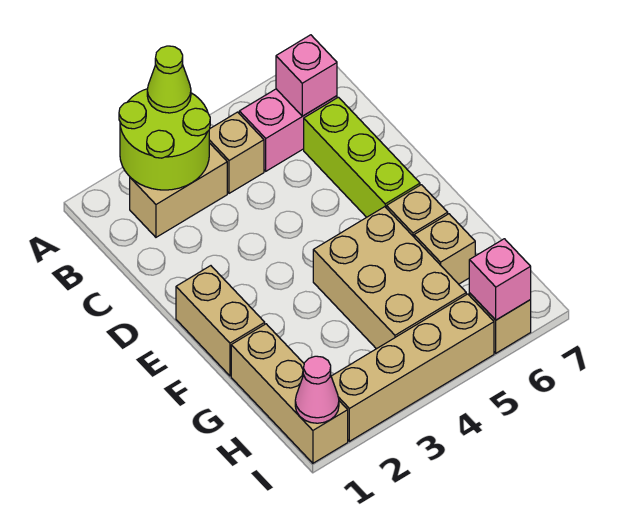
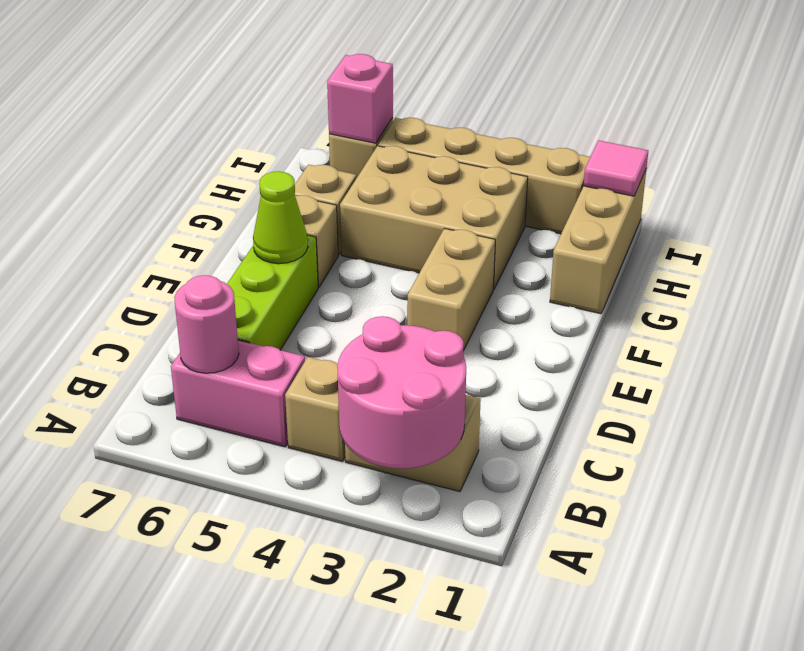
lime round brick A2:B3 level 2 -> pink round brick A2:B3 level 2
lime cone A3 level 3 -> lime cone E6 level 2
pink brick B6 level 2 -> pink round brick B6 level 2
tan brick E1:F1 level 1 -> tan brick E3:F3 level 1
tan brick F4:H5 level 1 -> tan brick G3:H5 level 1
pink cone I1 level 2 -> pink tile I1 level 2

